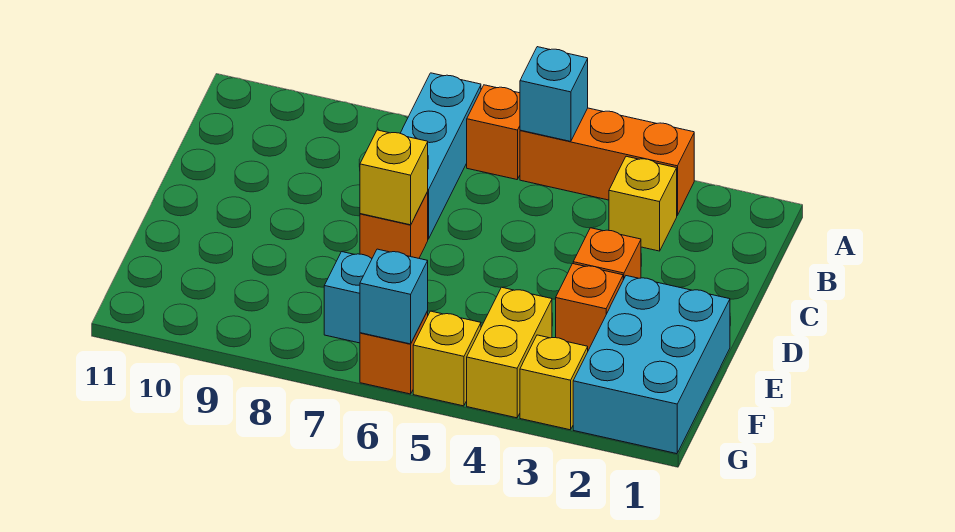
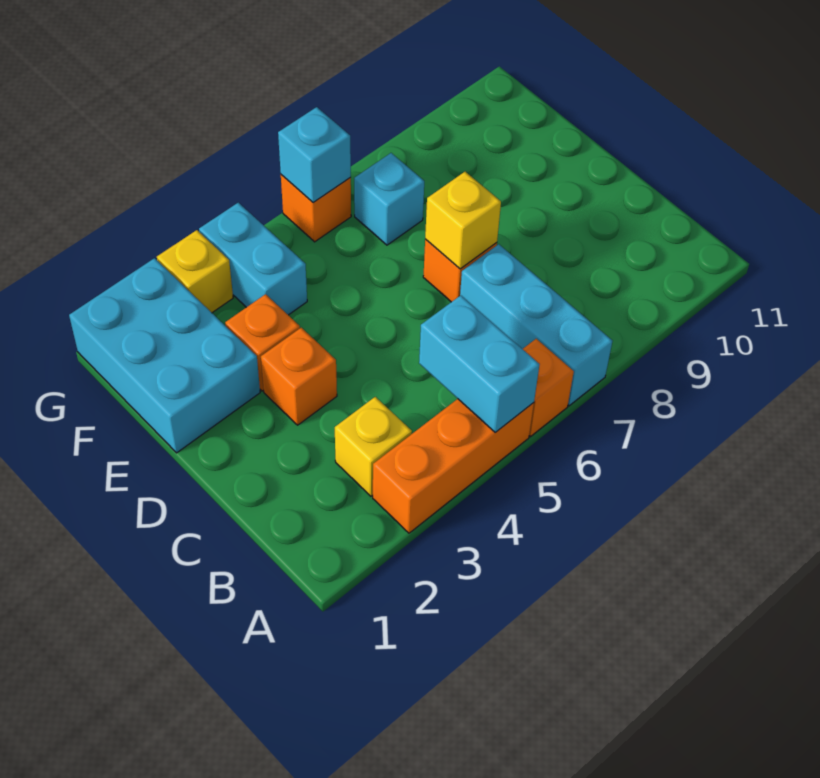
cyan brick A5 level 2 -> cyan brick A5:B5 level 2
yellow brick F4:G4 level 1 -> cyan brick F4:G4 level 1
yellow brick G5 level 1 -> none

